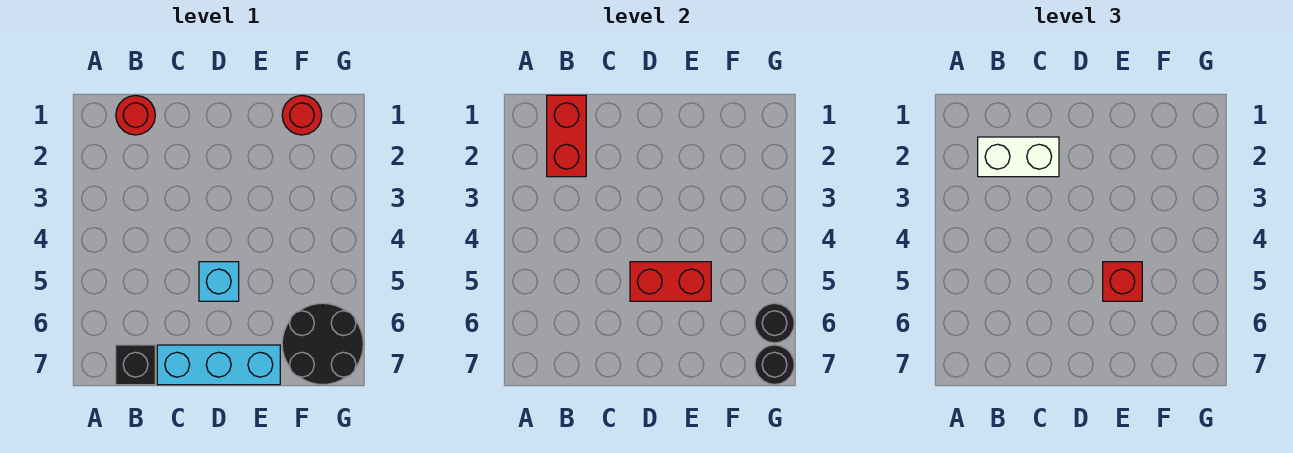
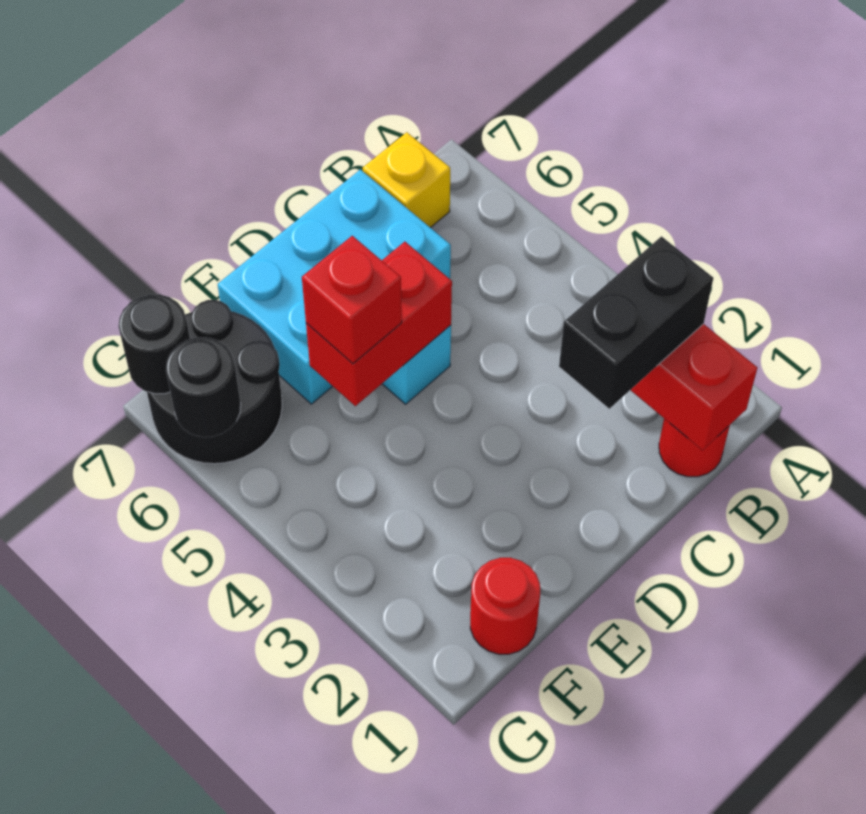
white brick B2:C2 level 3 -> black brick B2:C2 level 3
black brick B7 level 1 -> yellow brick B7 level 1
cyan brick C7:E7 level 1 -> cyan brick C6:E7 level 1

